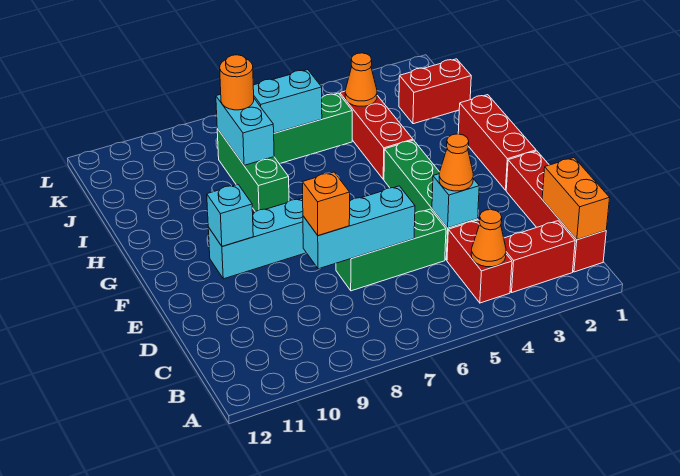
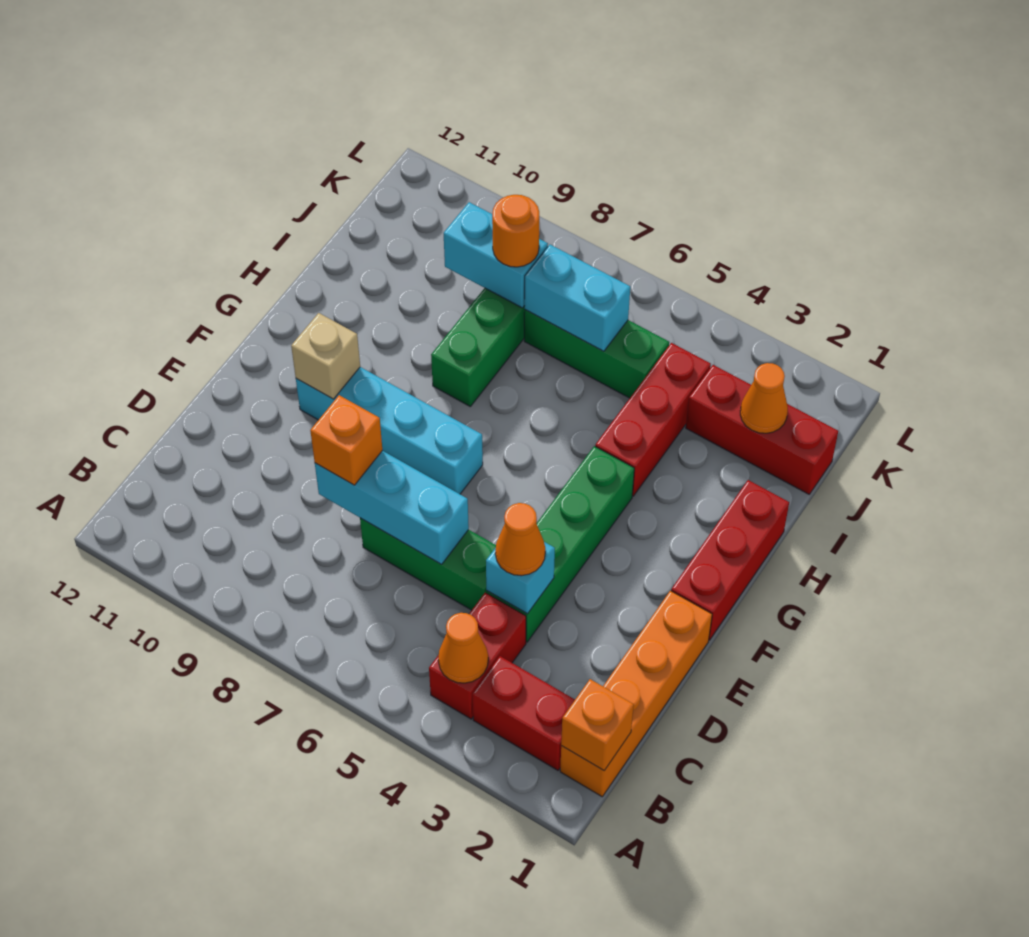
red brick B1:E1 level 1 -> orange brick B1:E1 level 1
orange brick B1:C1 level 2 -> orange brick B1 level 2
cyan brick F10 level 2 -> tan brick F10 level 2
cyan brick I8:J8 level 2 -> cyan brick J8:J9 level 2
red brick J1:J2 level 1 -> red brick J1:J3 level 1
orange cone J4 level 2 -> orange cone J2 level 2

